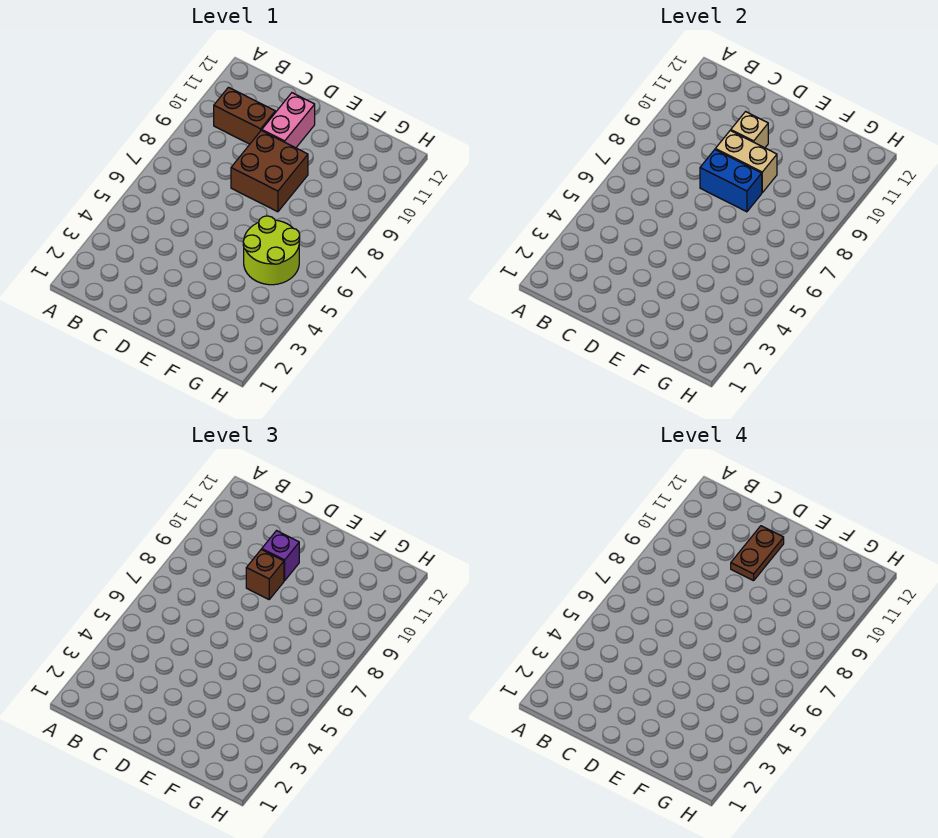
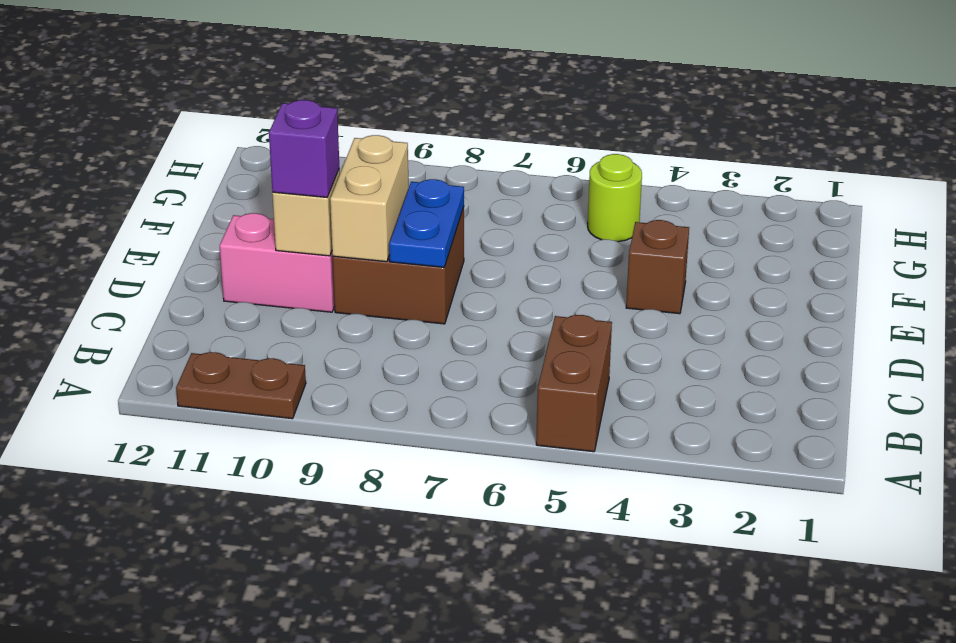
brown brick B10:C10 level 1 -> brown brick A5:B5 level 1
blue brick D8:E8 level 2 -> blue plate D8:E8 level 2
brown brick D9 level 3 -> brown brick E4 level 1
brown plate D10:D11 level 4 -> brown plate A10:A11 level 1
lime round brick F5:G6 level 1 -> lime round brick G5 level 1

